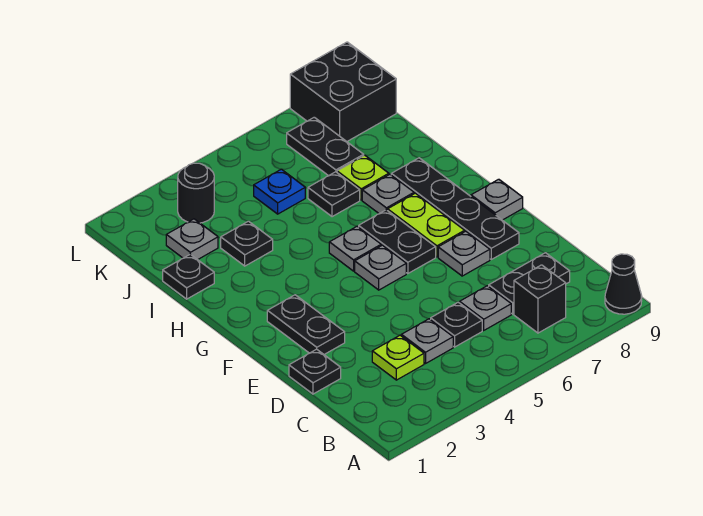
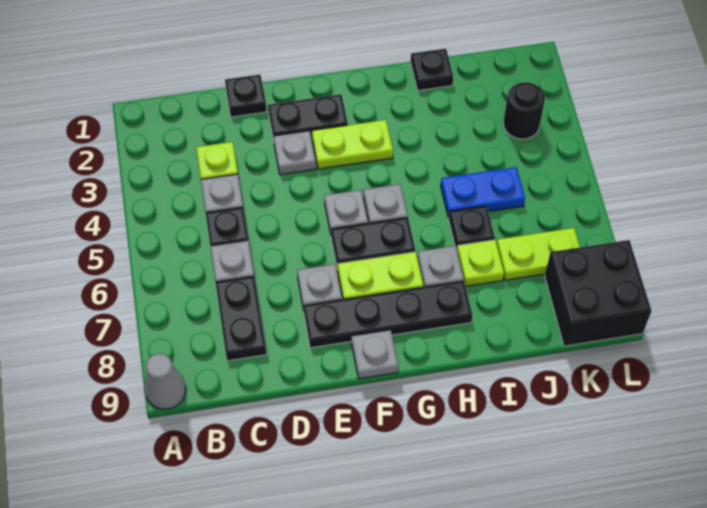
black cone A9 level 1 -> grey cone A9 level 1
black brick B7 level 1 -> none
none -> lime plate F3:G3 level 1
black plate I3 level 1 -> none
grey plate J2 level 1 -> grey plate E3 level 1
blue plate J5 level 1 -> blue plate I5:J5 level 1
black plate J7:K7 level 1 -> lime plate J7:K7 level 1

